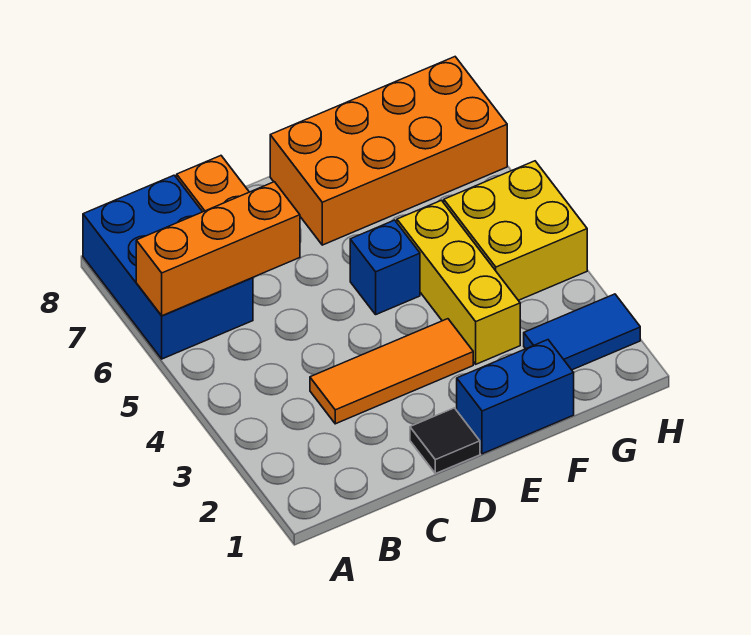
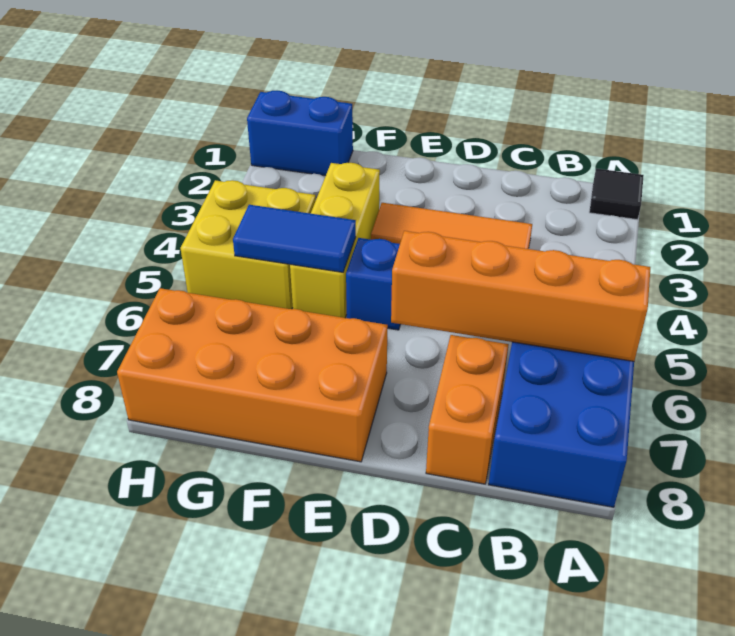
orange brick A6:C6 level 2 -> orange brick A6:D6 level 2
black tile D1 level 1 -> black tile A1 level 1
blue brick E1:F1 level 1 -> blue brick G1:H1 level 1
blue tile G2:H2 level 1 -> blue tile F5:G5 level 2

